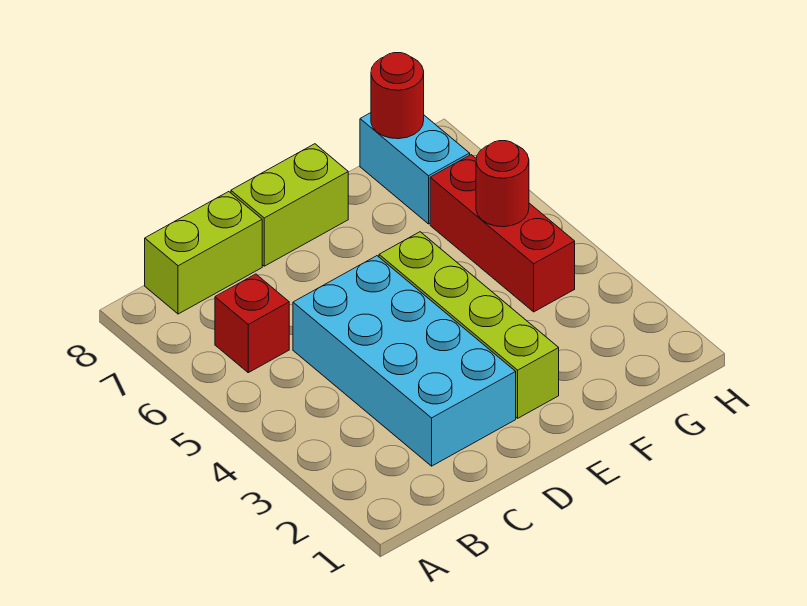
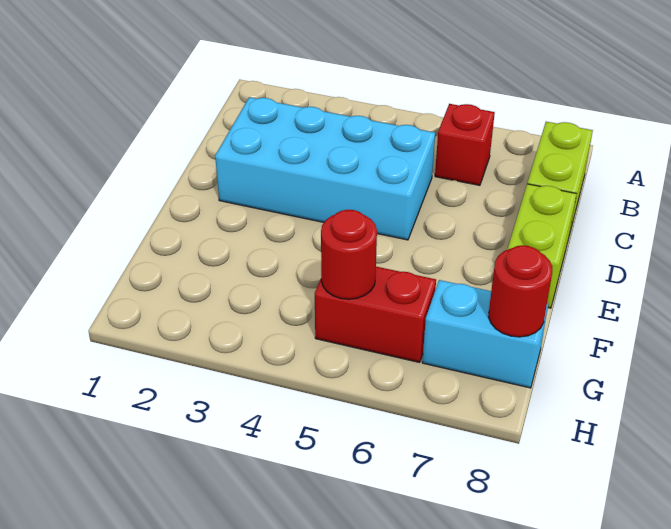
lime brick E2:E5 level 1 -> none
red brick G4:G6 level 1 -> red brick G5:G6 level 1

